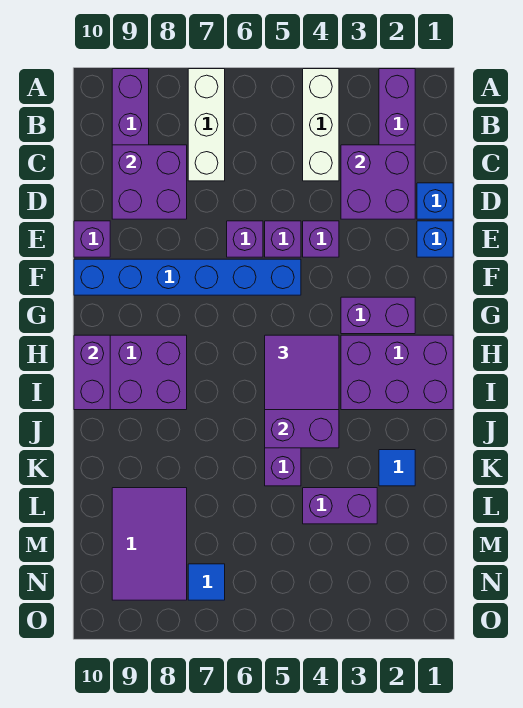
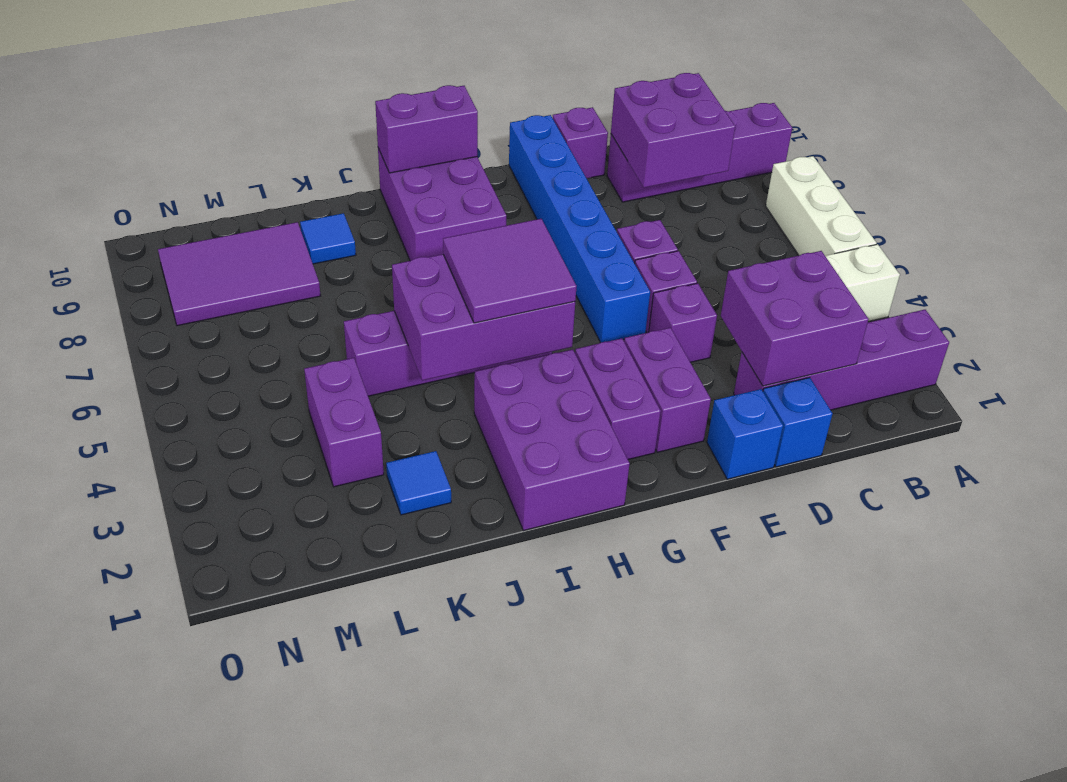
white brick A7:C7 level 1 -> white brick A5:A7 level 1
none -> purple brick F2:F3 level 1
blue tile N7 level 1 -> blue tile K9 level 1

